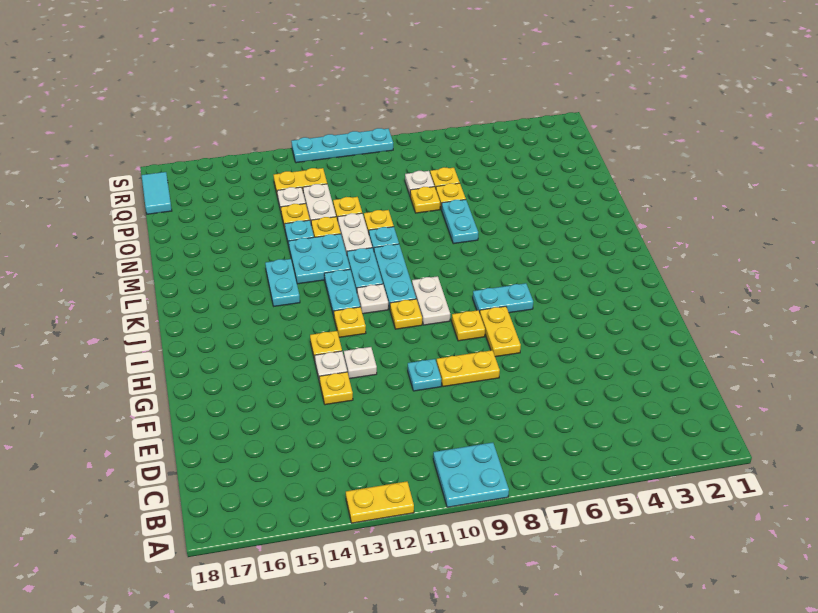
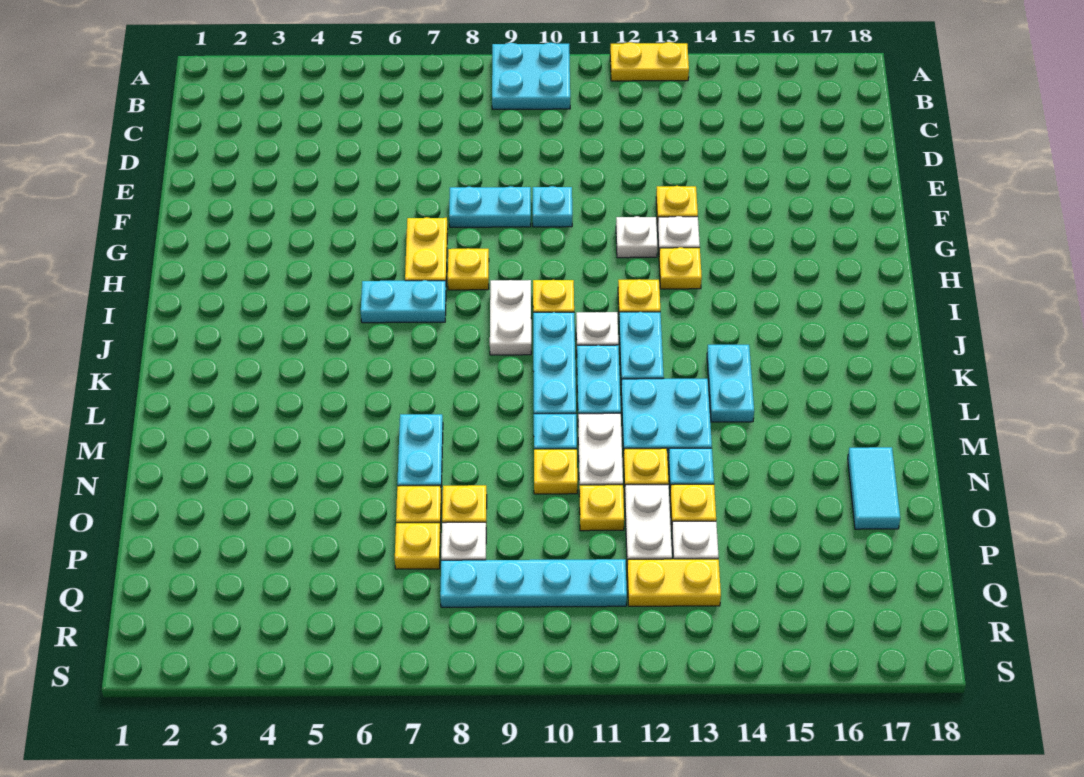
yellow plate F8:F9 level 1 -> cyan plate F8:F9 level 1
cyan tile Q18:R18 level 1 -> cyan tile N17:O17 level 1
cyan plate S9:S12 level 1 -> cyan plate Q8:Q11 level 1

